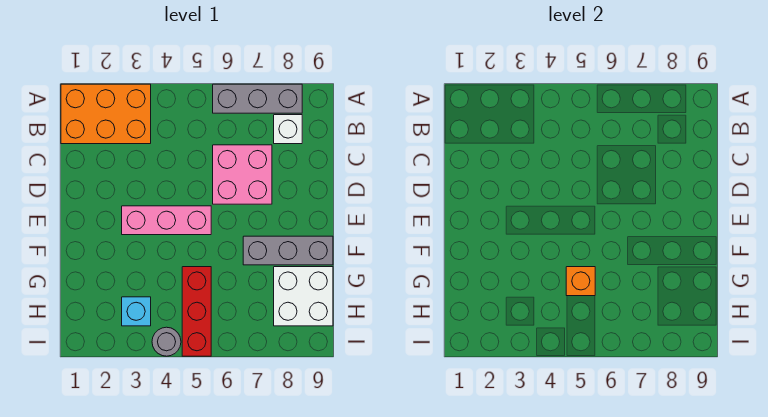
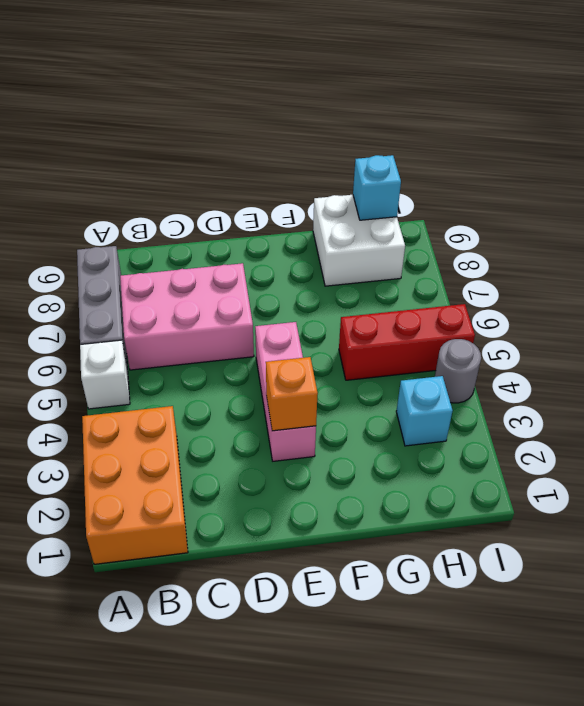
white brick B8 level 1 -> white brick A5 level 1
pink brick C6:D7 level 1 -> pink brick B6:D7 level 1
grey brick F7:F9 level 1 -> none
orange brick G5 level 2 -> orange brick E3 level 2
none -> cyan brick H9 level 2

